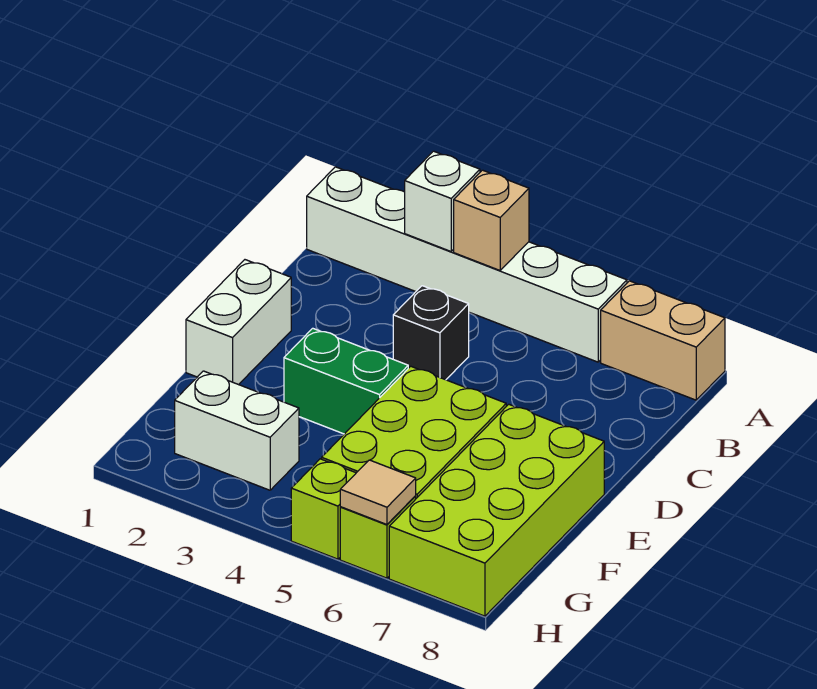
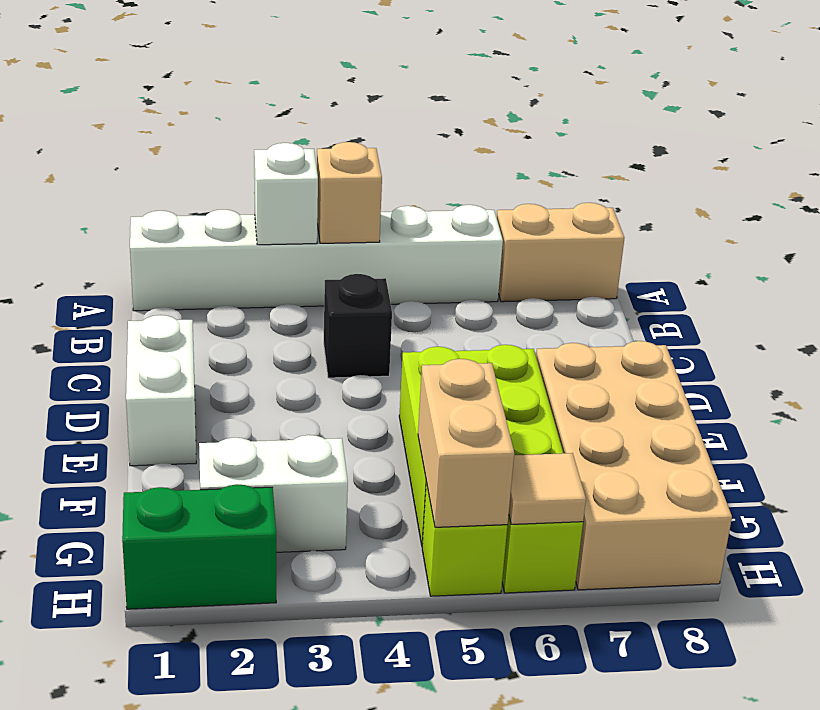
green brick E3:E4 level 1 -> green brick H1:H2 level 1
lime brick E7:H8 level 1 -> tan brick E7:H8 level 1
none -> tan brick G5:H5 level 2

